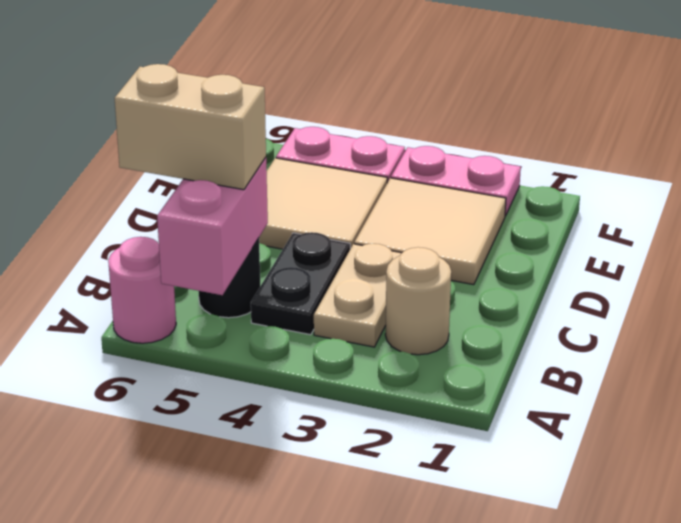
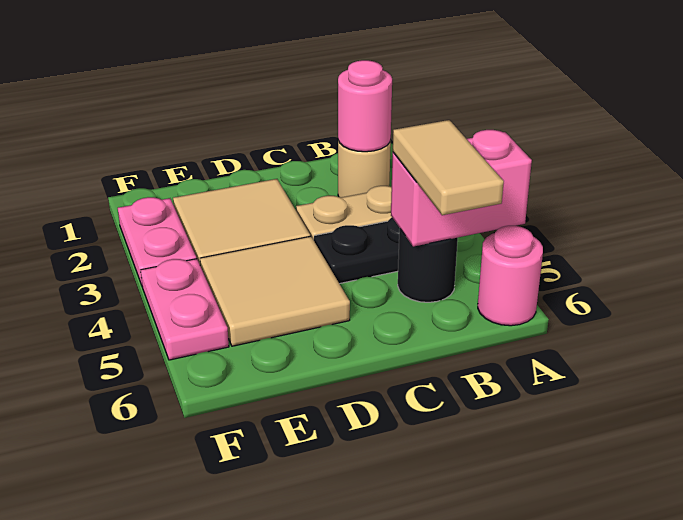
none -> pink round brick B2 level 2
tan brick B5:B6 level 3 -> tan tile B5:B6 level 3

